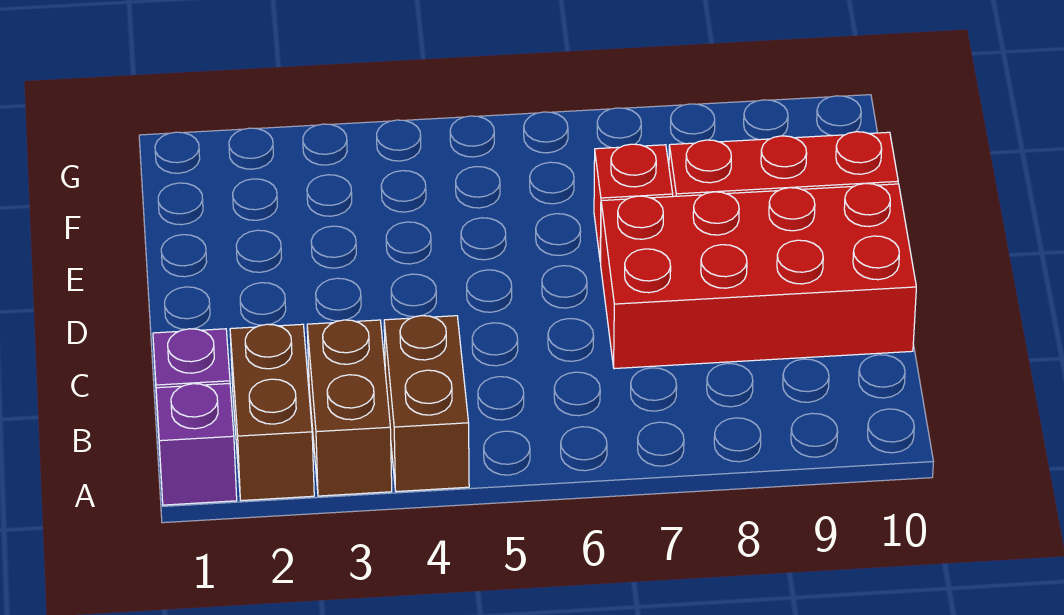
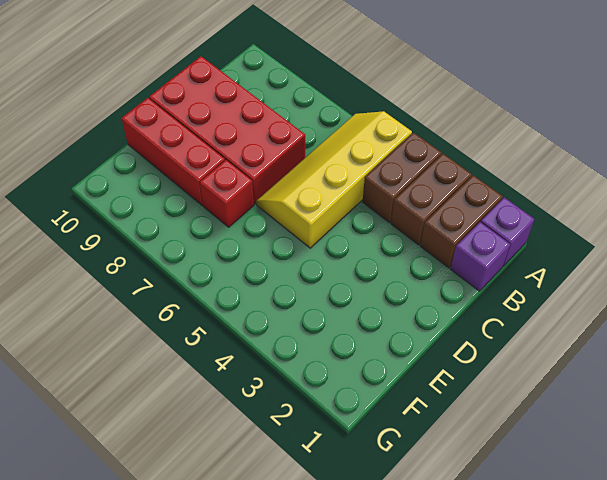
none -> yellow slope A5:D6 level 1 top 5

